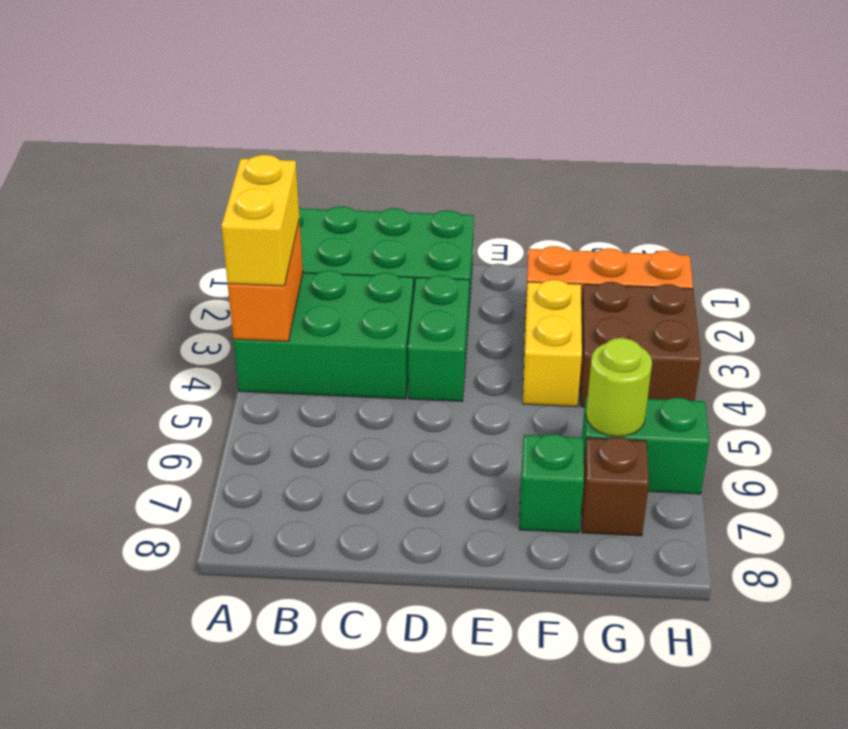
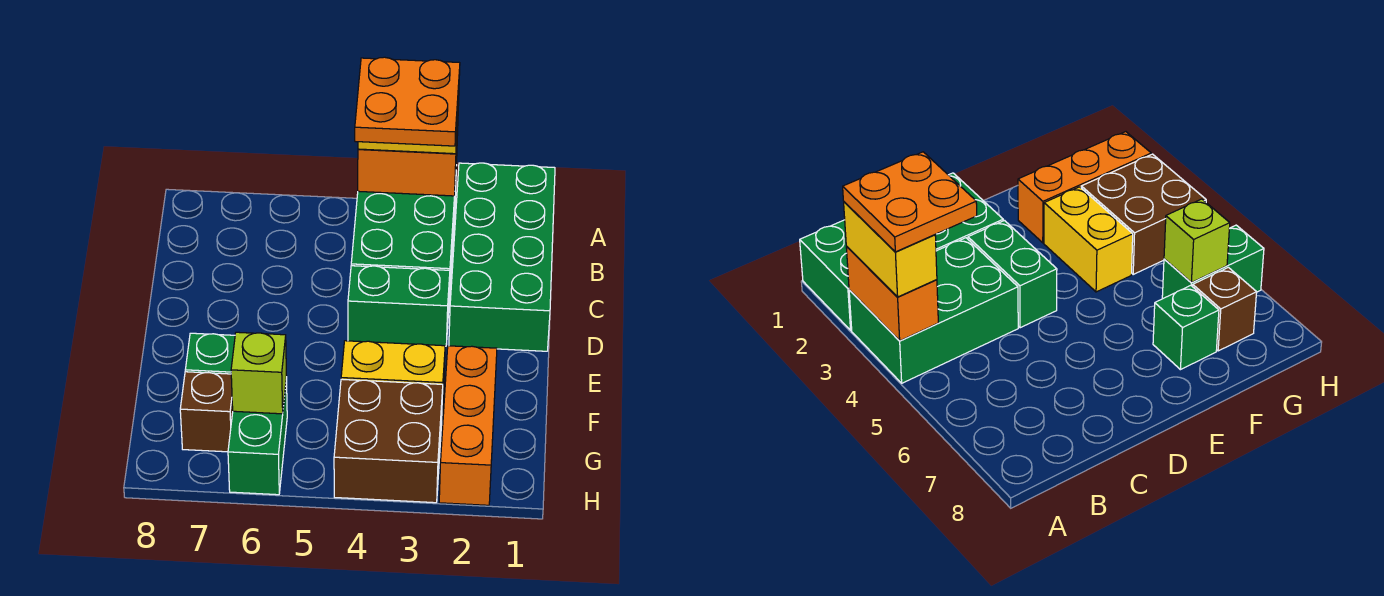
none -> orange plate A3:B4 level 4
lime round brick G6 level 2 -> lime brick G6 level 2

